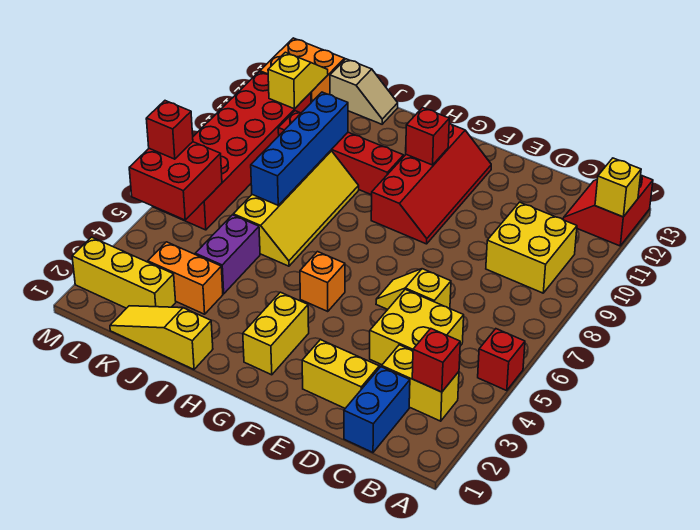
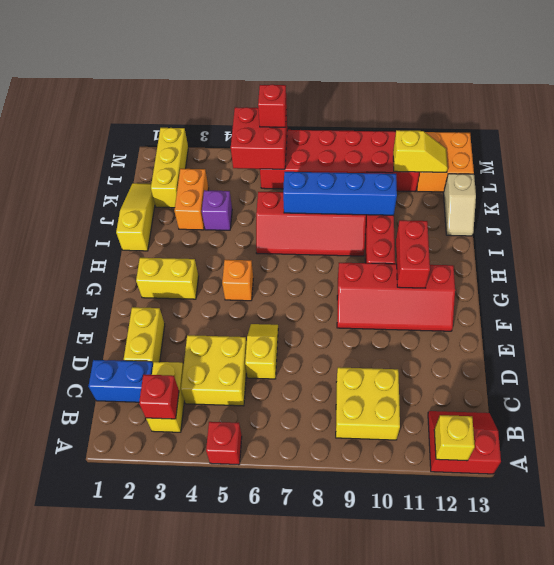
red brick G11 level 2 -> red brick G11:H11 level 2
yellow slope I6:J9 level 1 top J -> red slope I6:J9 level 1 top J
purple brick J4:J5 level 1 -> purple brick J4 level 1

